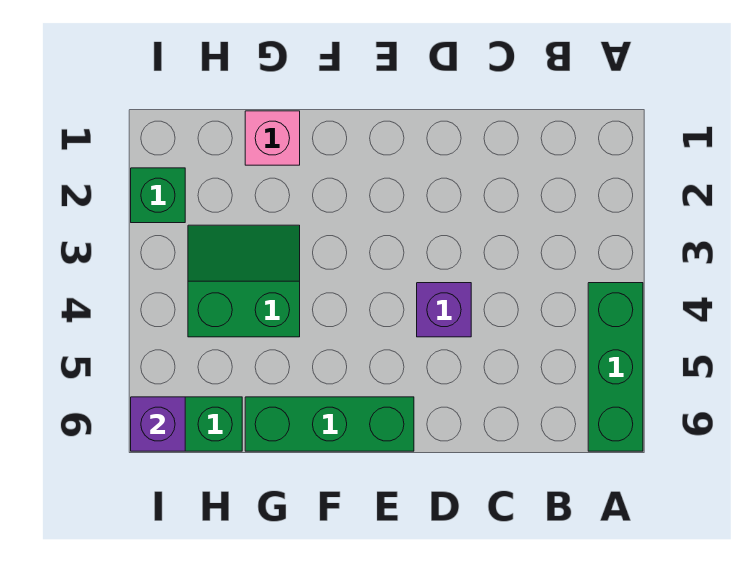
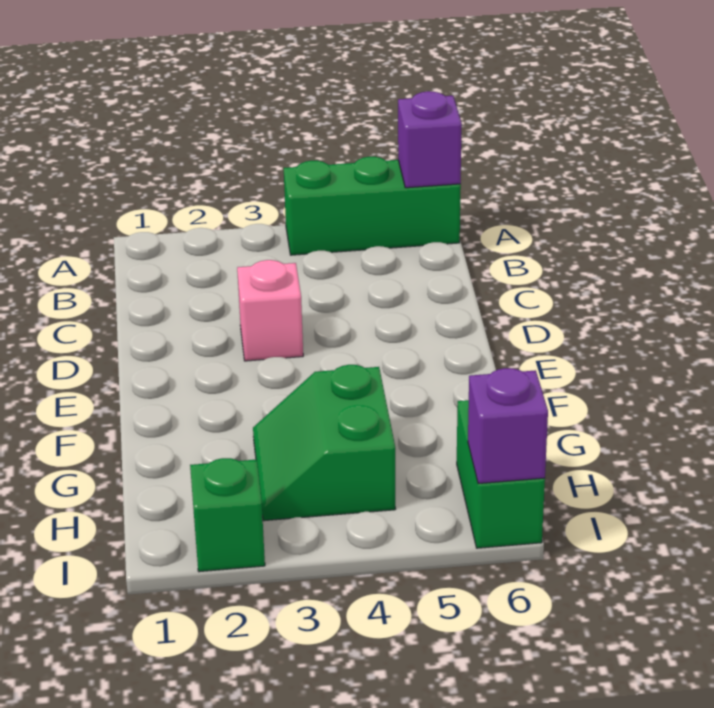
purple brick D4 level 1 -> purple brick A6 level 2
green brick E6:G6 level 1 -> none
pink brick G1 level 1 -> pink brick D3 level 1

